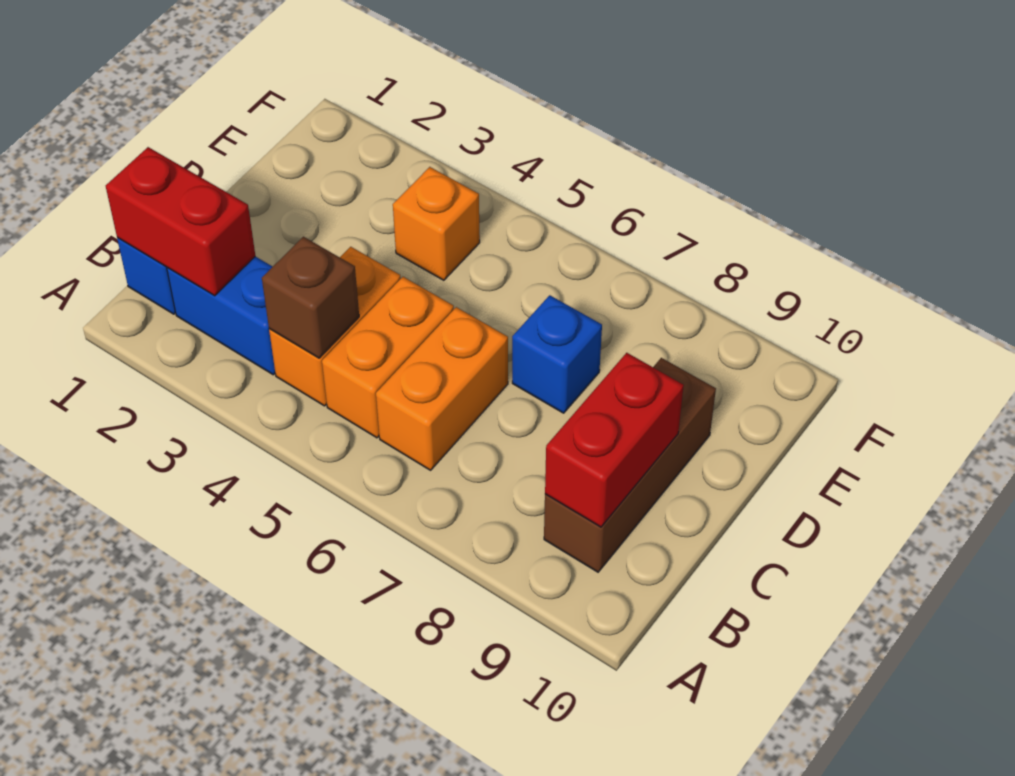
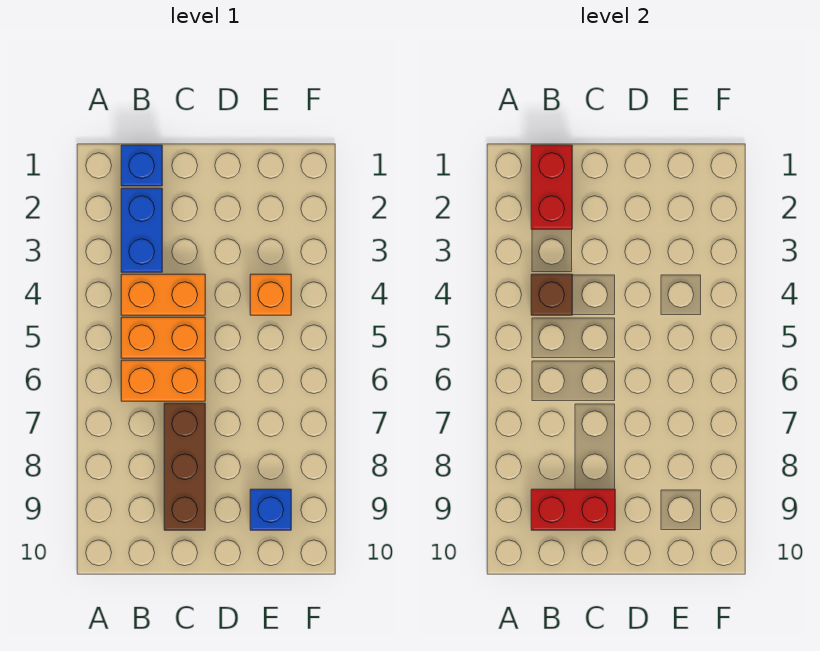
brown brick B9:D9 level 1 -> brown brick C7:C9 level 1
blue brick D7 level 1 -> blue brick E9 level 1

